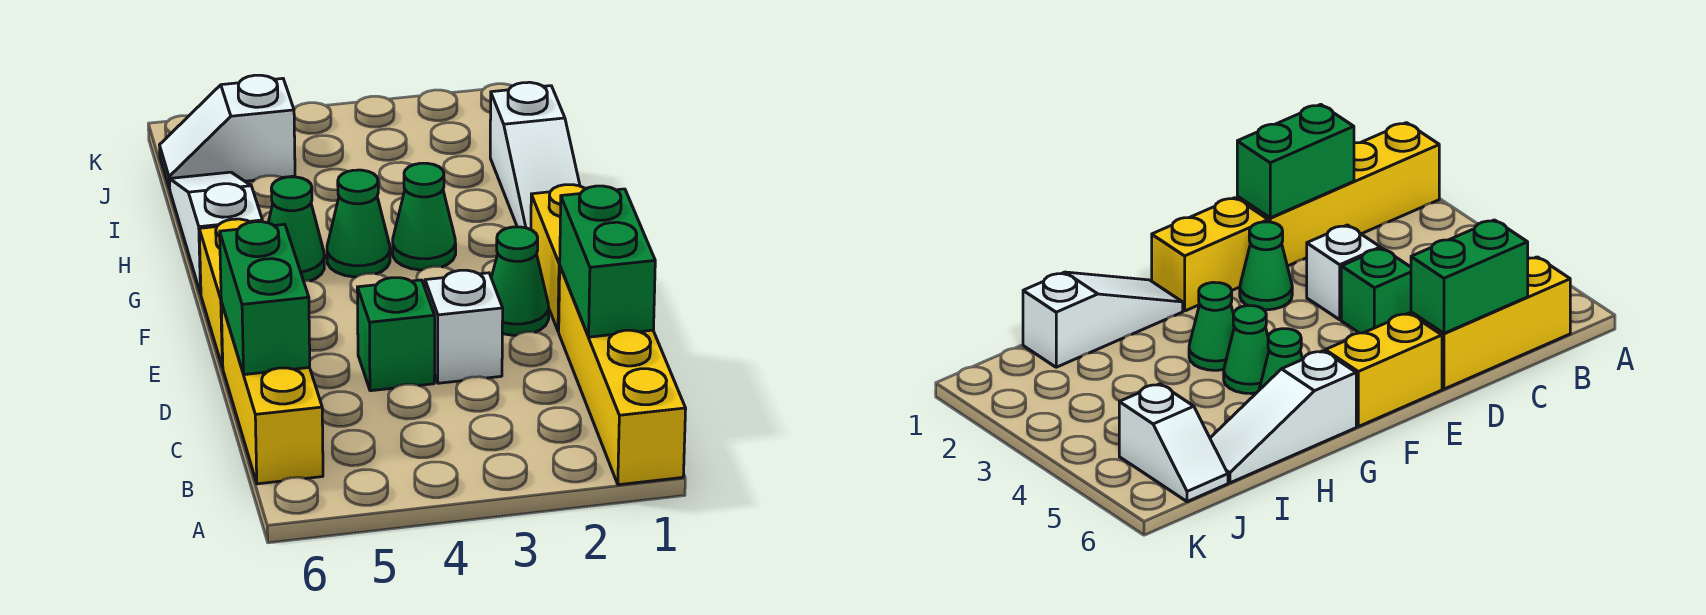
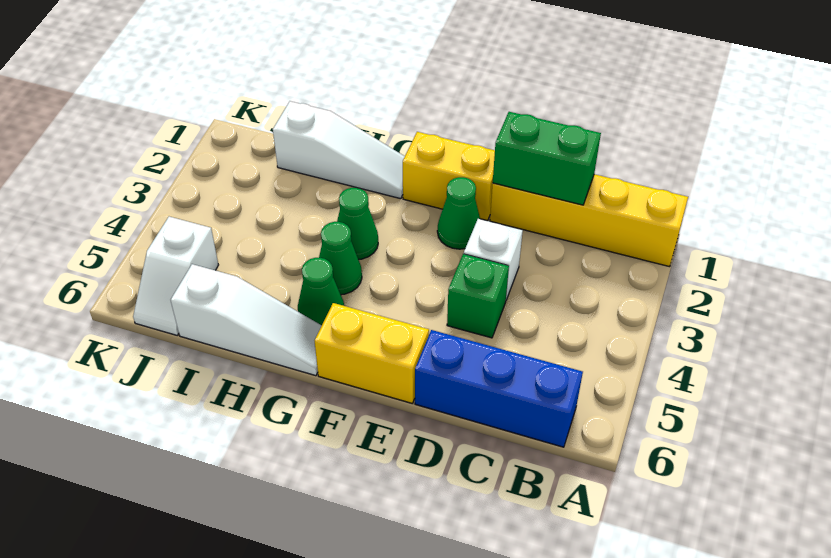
yellow brick B6:D6 level 1 -> blue brick B6:D6 level 1
green brick C6:D6 level 2 -> none
white slope G6:I6 level 1 top G -> white slope G6:I6 level 1 top I

